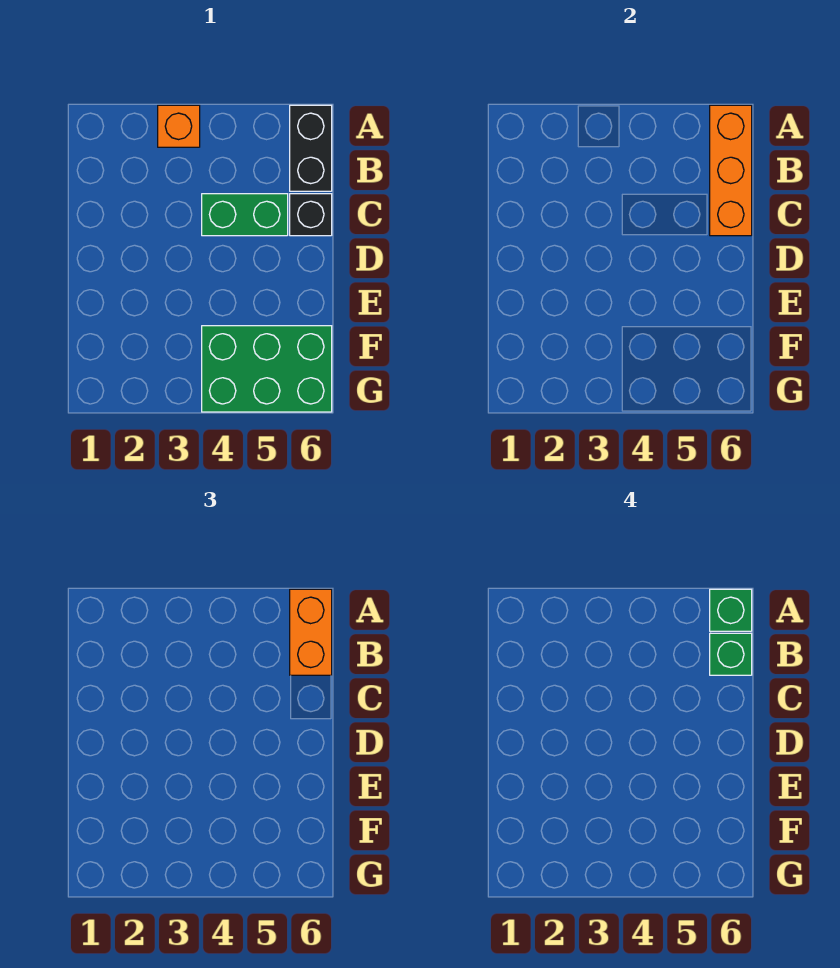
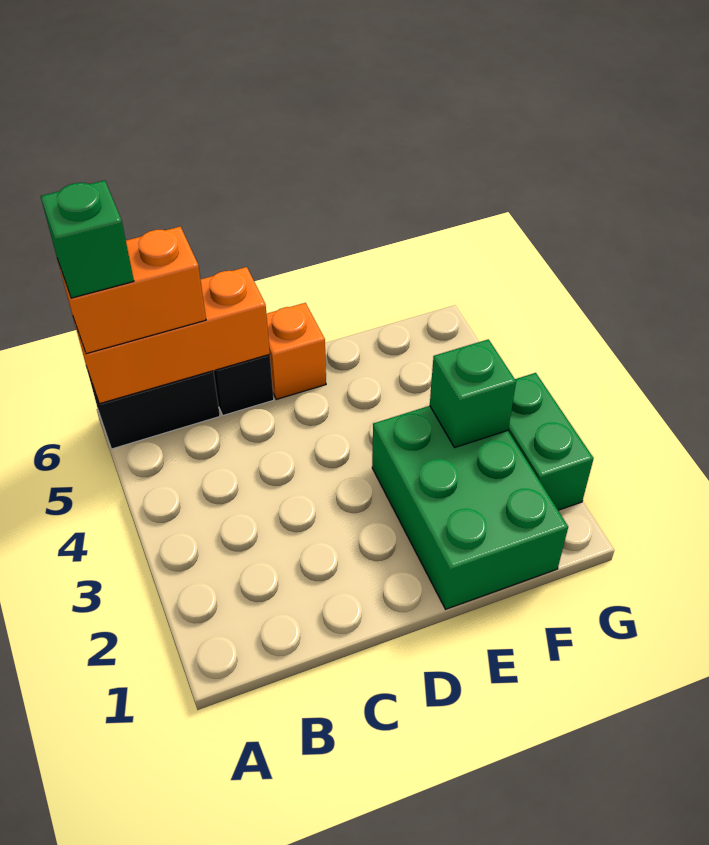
orange brick A3 level 1 -> orange brick D6 level 1
green brick B6 level 4 -> green brick F3 level 2
green brick C4:C5 level 1 -> green brick G2:G3 level 1
green brick F4:G6 level 1 -> green brick E1:F3 level 1

